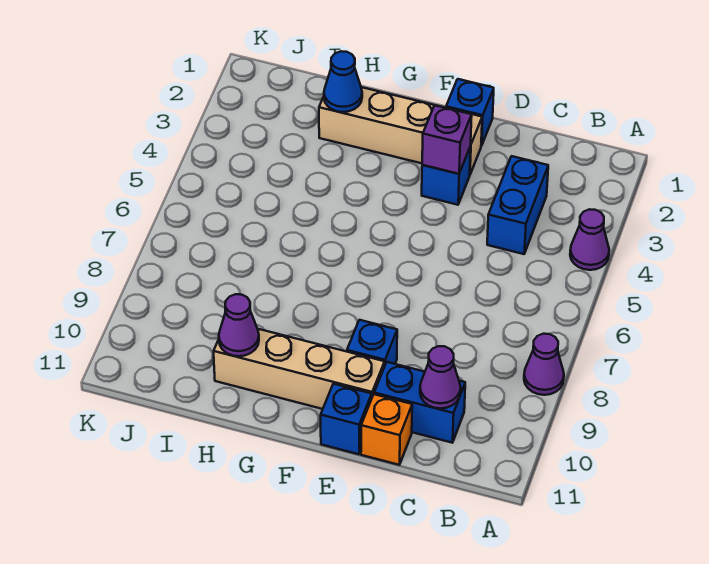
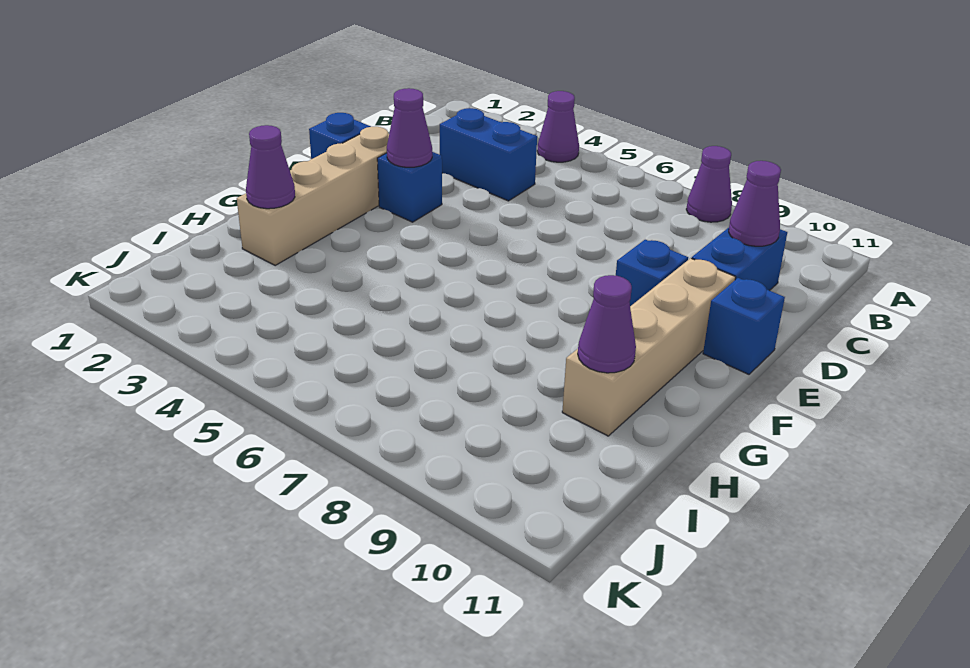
orange brick D11 level 1 -> none
purple brick E3 level 2 -> purple cone E3 level 2
blue cone H2 level 2 -> purple cone H2 level 2

